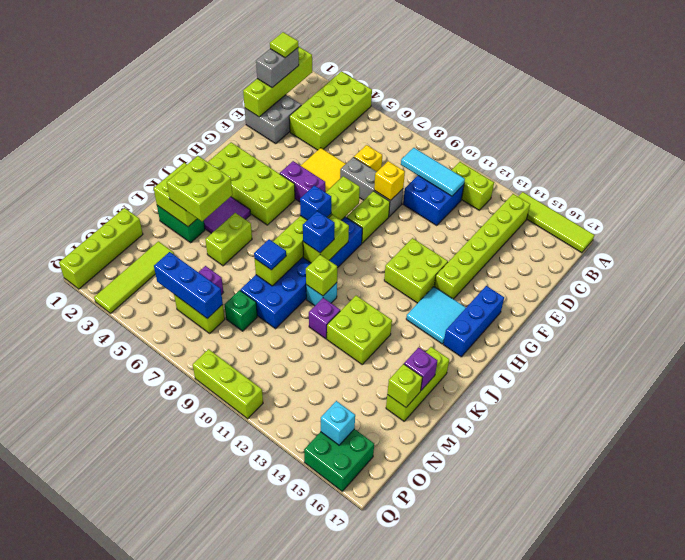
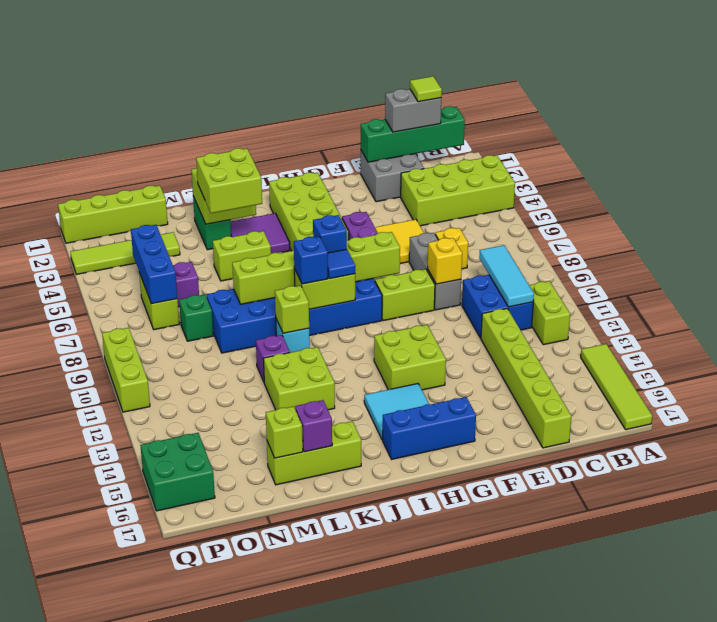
lime brick B1:E1 level 2 -> green brick B1:E1 level 2
lime brick B14:G14 level 1 -> lime brick D12:D17 level 1
blue tile L8 level 3 -> blue tile I9 level 3
cyan brick P15 level 2 -> none

